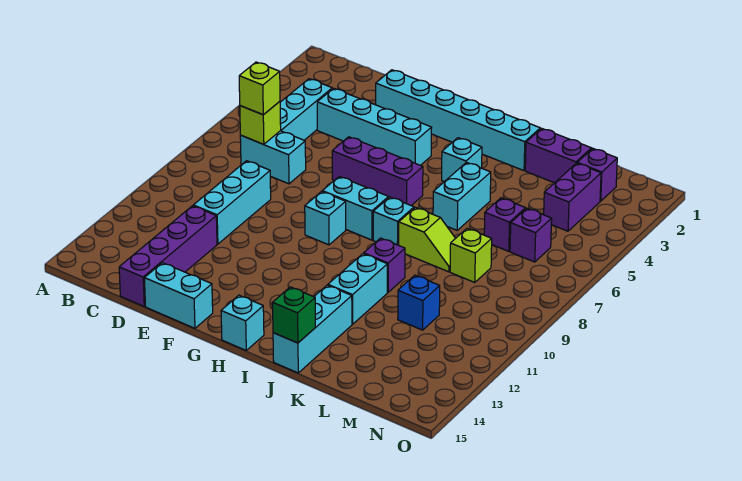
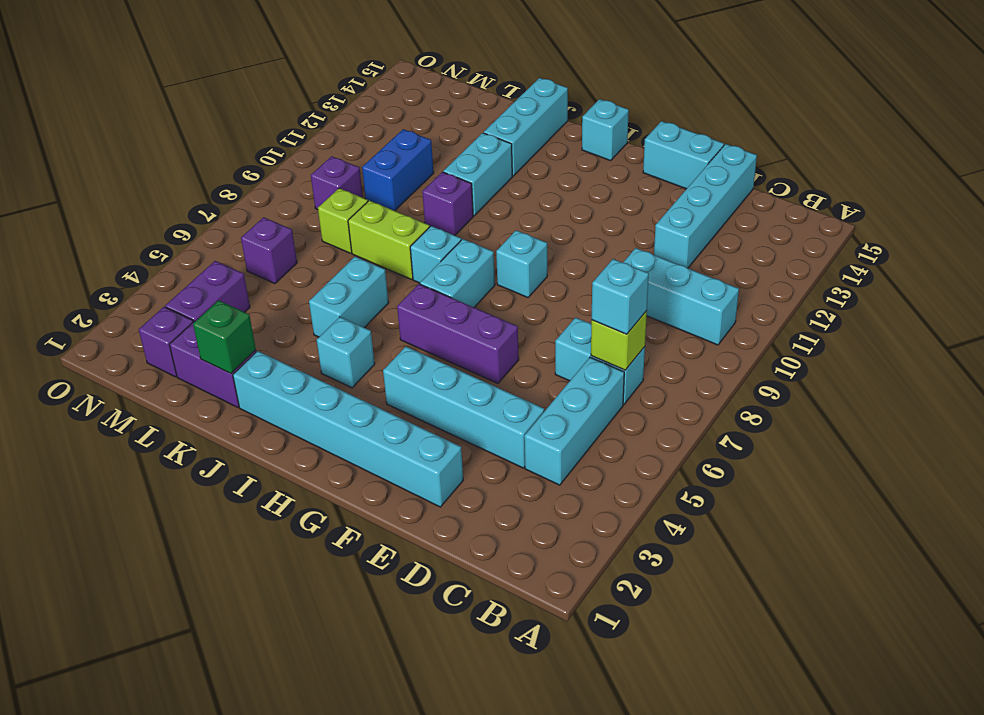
lime brick C7 level 3 -> cyan brick C7 level 3
cyan brick D9:D11 level 1 -> cyan brick B10:D10 level 1
purple brick D12:D15 level 1 -> cyan brick D12:D15 level 1
cyan brick G8:H8 level 1 -> cyan brick H7:H8 level 1
lime slope J8:K8 level 1 top J -> lime brick J8:K8 level 1
green brick J15 level 2 -> green brick K2 level 2
purple brick L6 level 1 -> purple brick M9 level 1
blue brick L11 level 1 -> blue brick L10:L11 level 1

